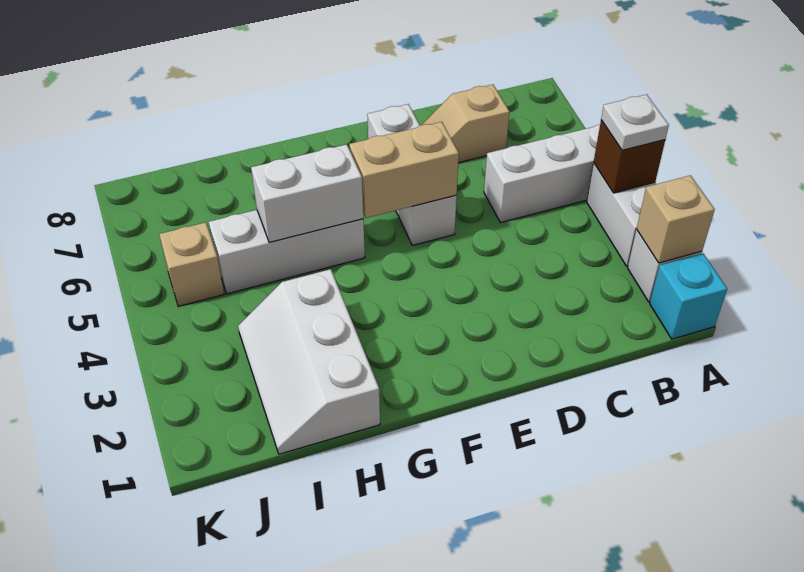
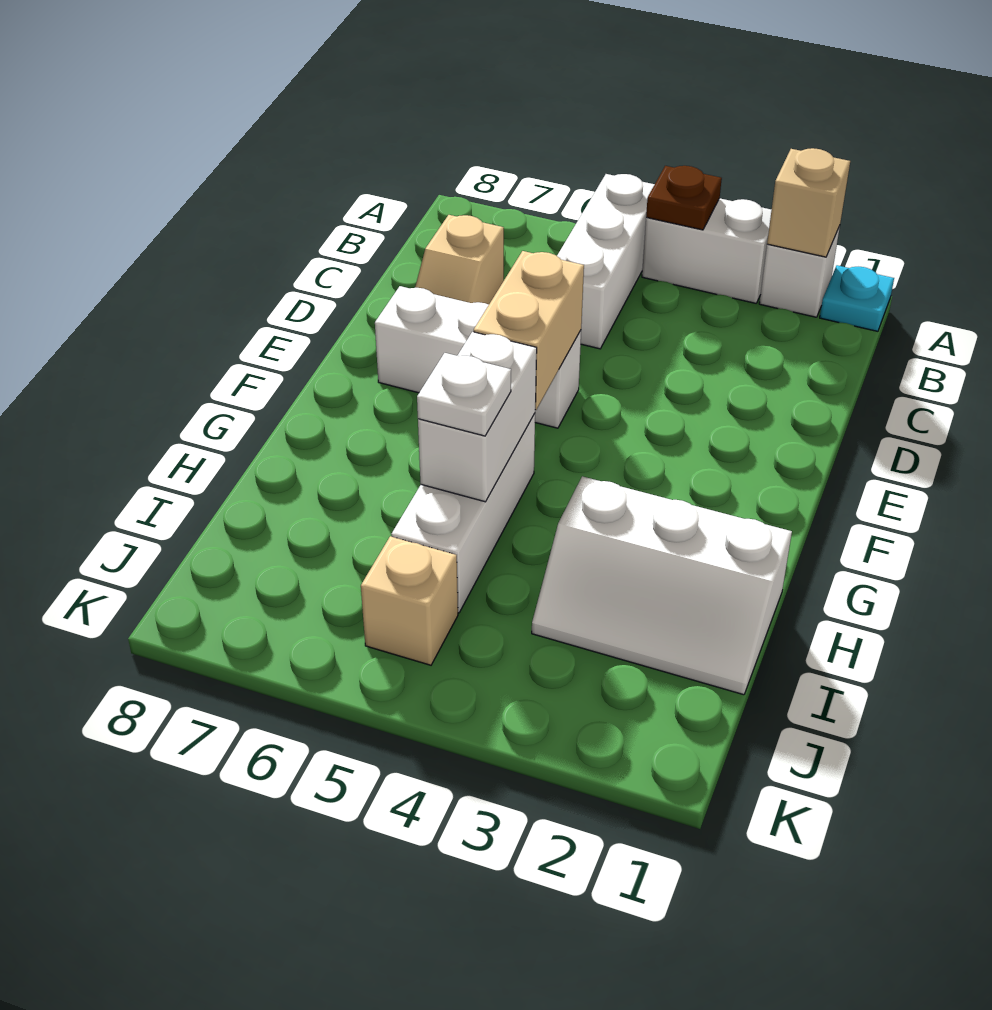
cyan brick A1 level 1 -> cyan plate A1 level 1
brown brick A4 level 2 -> brown plate A4 level 2
white plate A4 level 3 -> white plate H5 level 3

